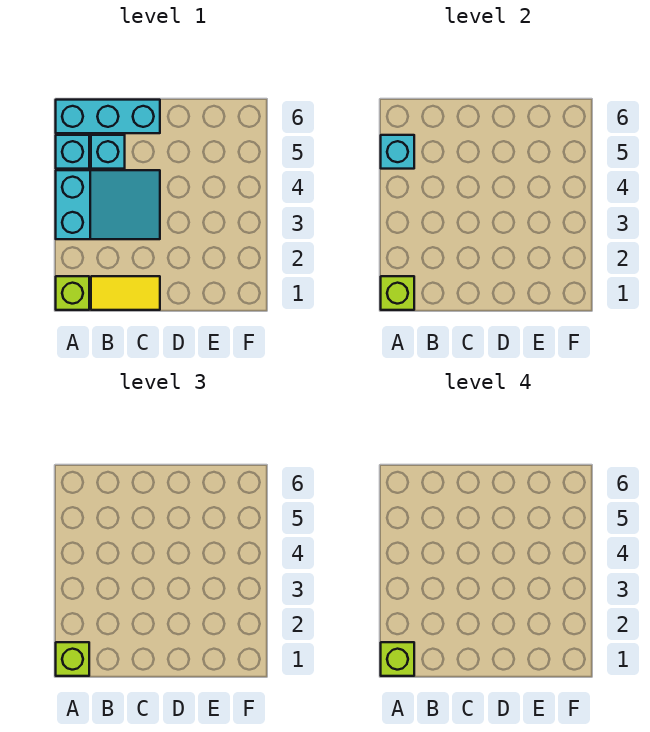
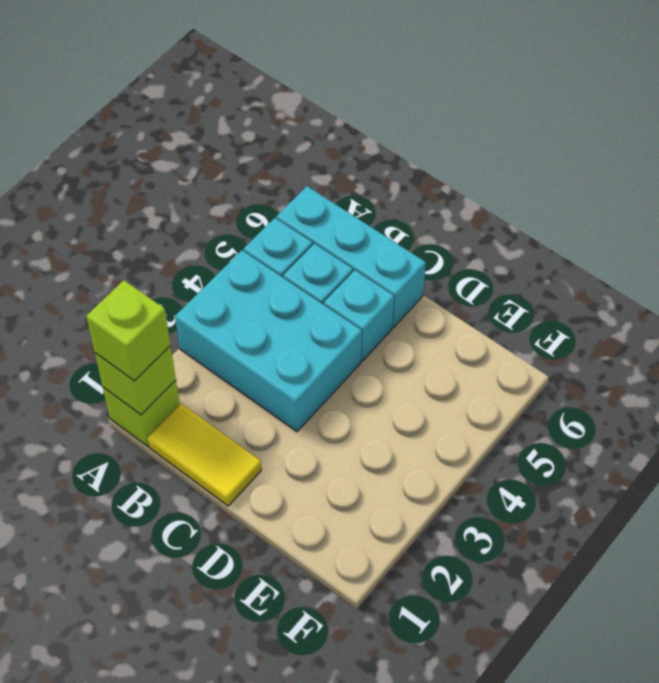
lime brick A1 level 4 -> none
cyan slope A3:C4 level 1 top A -> cyan brick A3:C4 level 1
cyan brick A5 level 2 -> cyan brick C5 level 1

